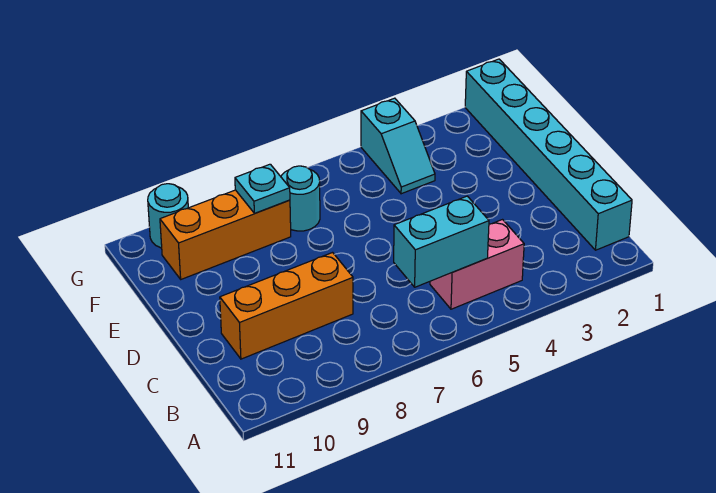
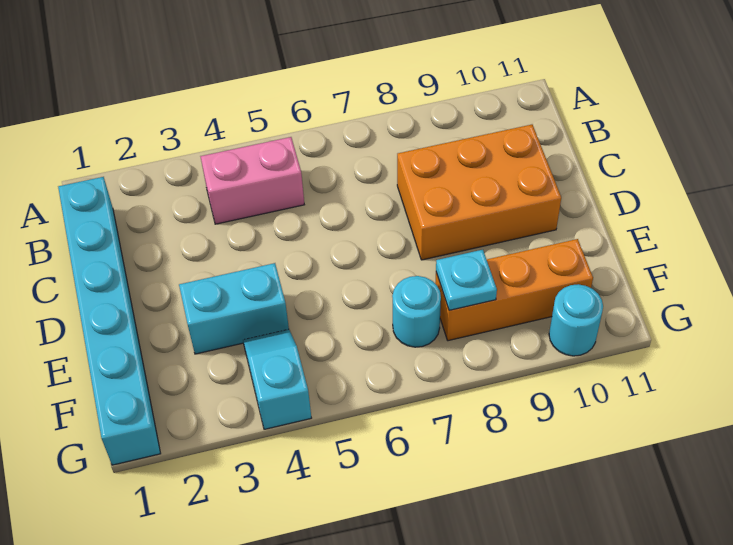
cyan brick B5:B6 level 2 -> cyan brick E3:E4 level 1
orange brick C8:C10 level 1 -> orange brick C8:D10 level 1

